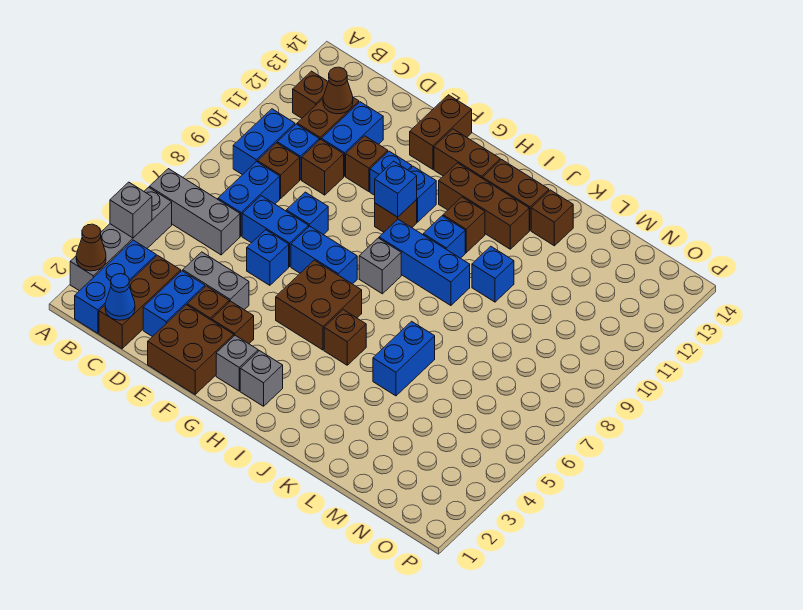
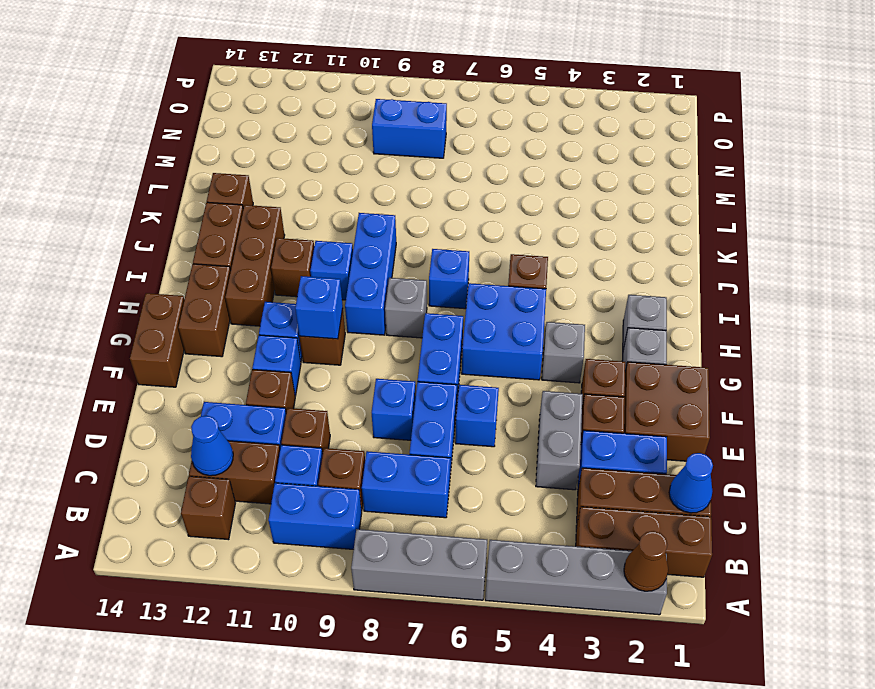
grey brick A4 level 2 -> grey brick G4 level 1
grey brick A6:C6 level 1 -> grey brick A6:A8 level 1
blue brick B1:B3 level 1 -> brown brick B1:B3 level 1
brown cone C12 level 2 -> blue cone C12 level 2
brown brick F13:F14 level 1 -> brown brick F14:G14 level 1
brown brick G5:H6 level 1 -> blue brick G5:H6 level 1
blue brick K5:K6 level 1 -> blue brick N8:N9 level 1
blue brick K10 level 1 -> blue brick I7 level 1

